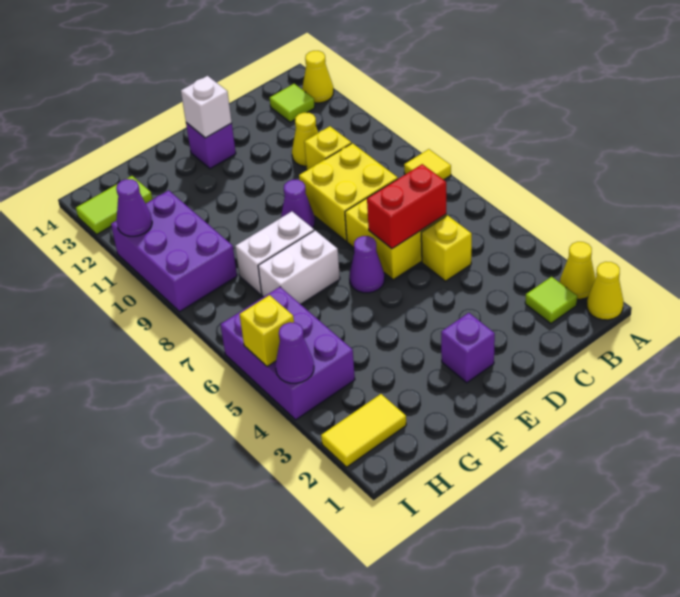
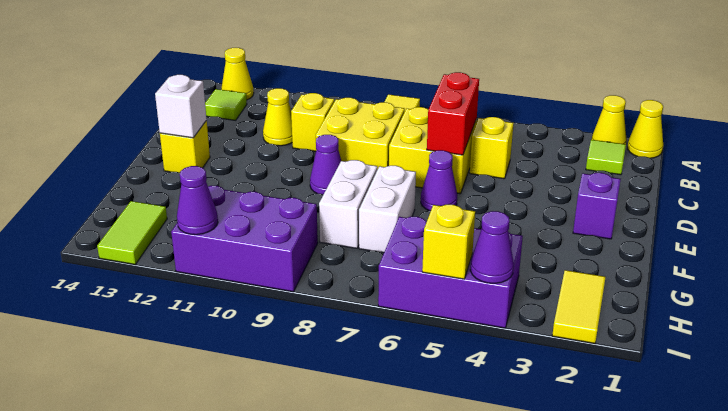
purple brick E13 level 1 -> yellow brick E13 level 1

